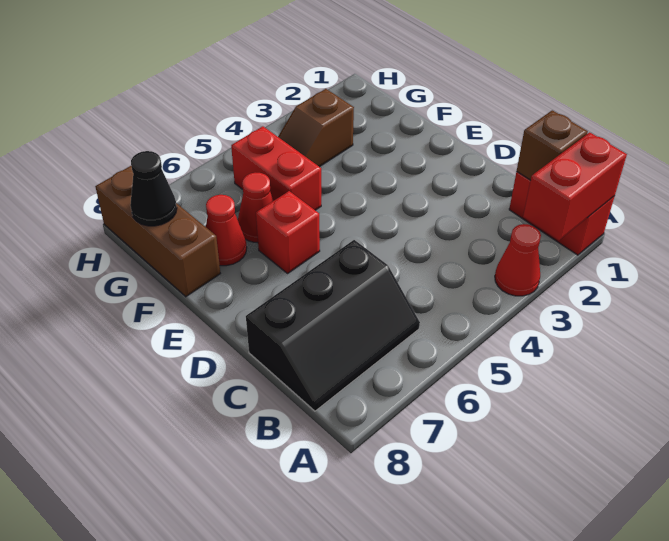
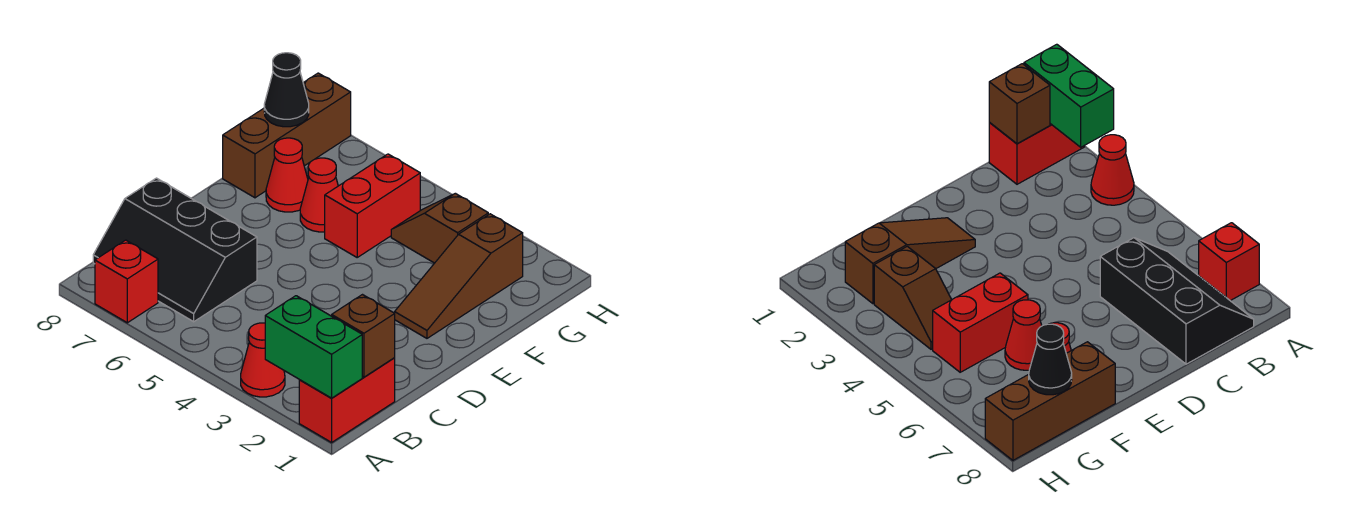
red brick A1:A2 level 2 -> green brick A1:A2 level 2
none -> brown slope E2:G2 level 1 top G
red brick E6 level 1 -> red brick A7 level 1

